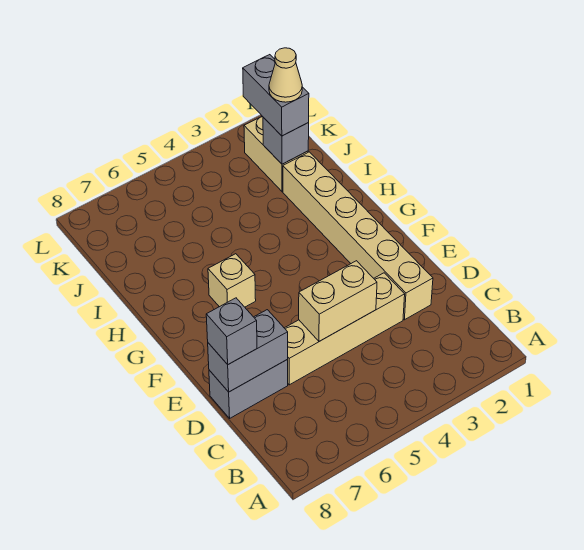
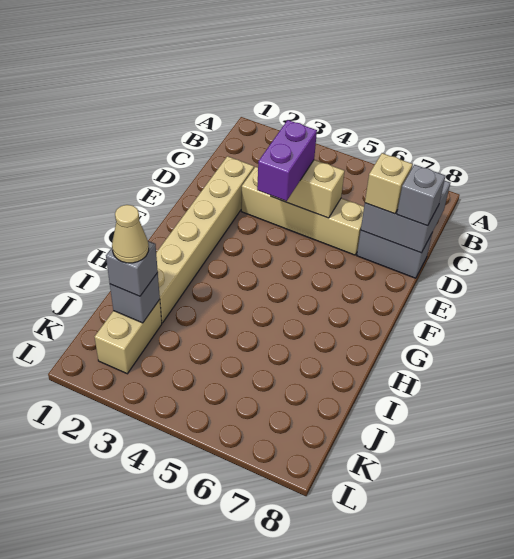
none -> purple brick D4:E4 level 3
grey brick D7:D8 level 2 -> grey brick C7:D8 level 2
tan brick G6 level 1 -> tan brick D7 level 3
grey brick J2:K2 level 3 -> grey brick J2 level 3

